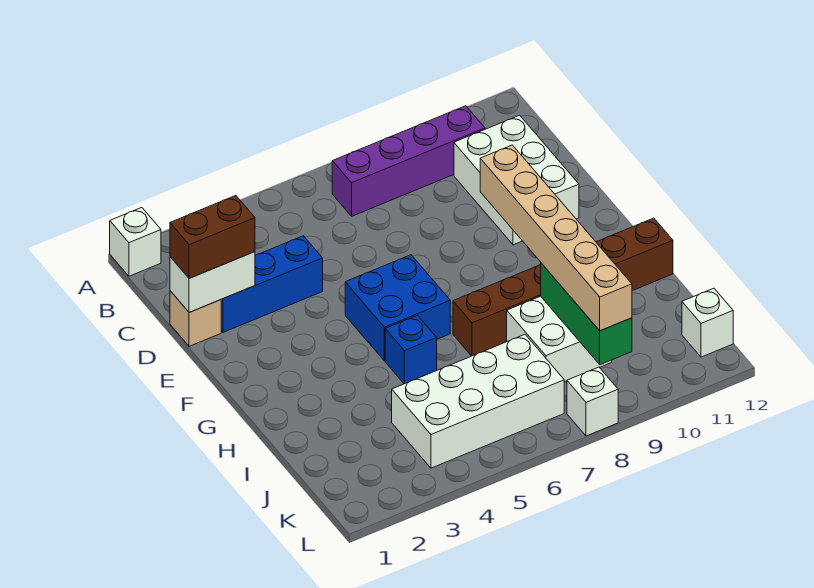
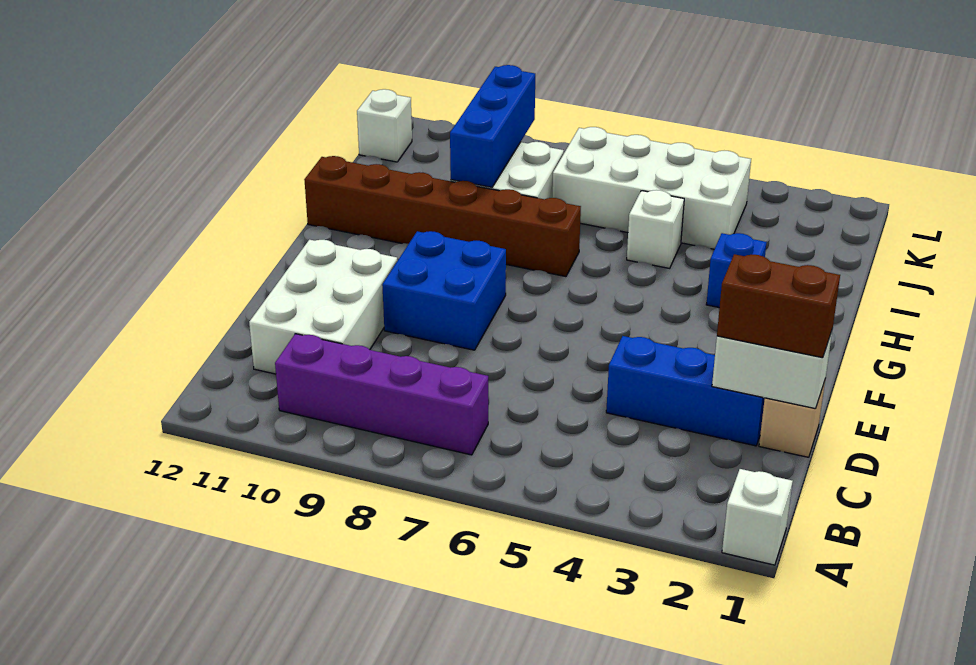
blue brick F5:G6 level 1 -> blue brick E8:F9 level 1
tan brick F9:K9 level 3 -> none
blue brick H5 level 1 -> blue brick H3 level 1
green brick I9:K9 level 2 -> blue brick I9:K9 level 2
white brick L8 level 1 -> white brick I5 level 1

